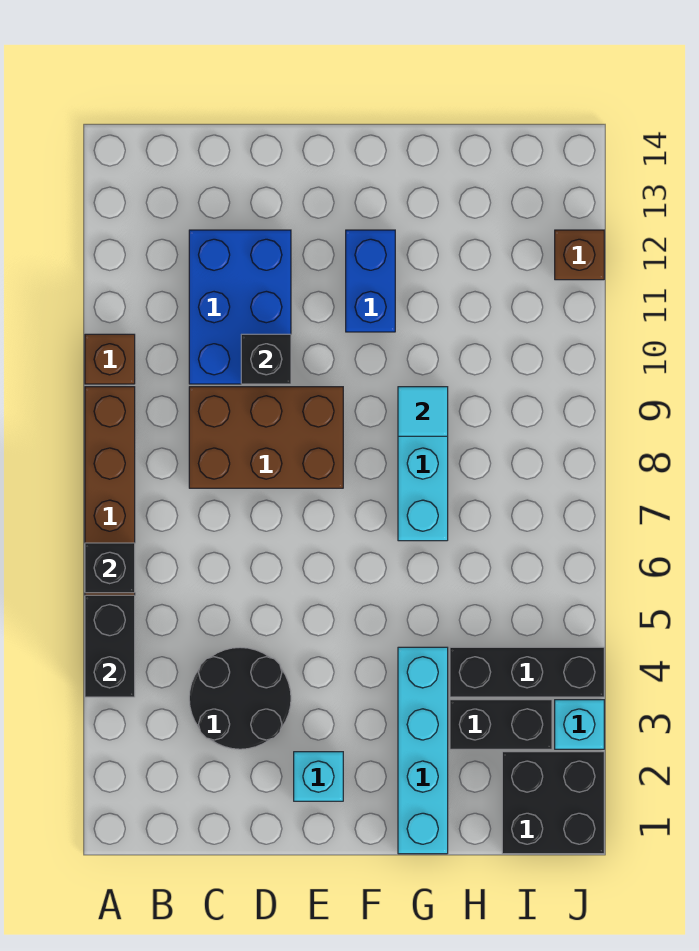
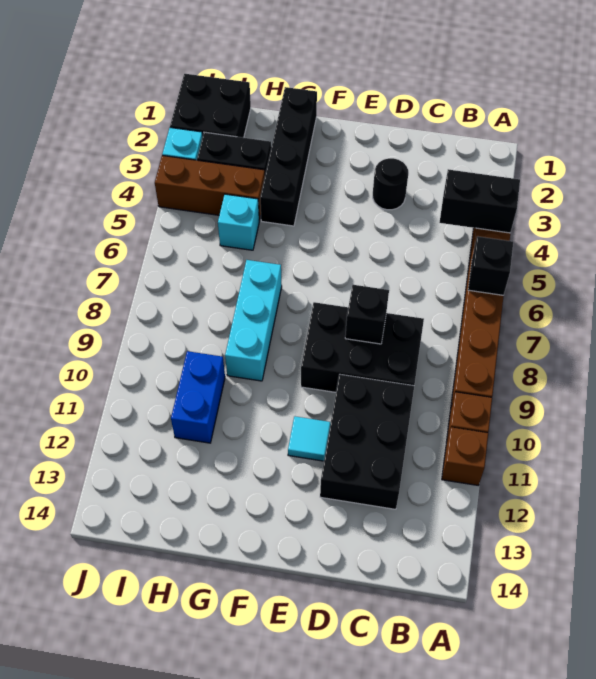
black brick A4:A5 level 2 -> black brick A4:B4 level 2
black round brick C3:D4 level 1 -> black round brick D3 level 1
brown brick C8:E9 level 1 -> black brick C8:E9 level 1
blue brick C10:D12 level 1 -> black brick C10:D12 level 1
black brick D10 level 2 -> black brick D8 level 2
cyan brick E2 level 1 -> cyan brick H5 level 1
blue brick F11:F12 level 1 -> blue brick H10:H11 level 1
cyan brick G1:G4 level 1 -> black brick G1:G4 level 1
cyan tile G9 level 2 -> cyan tile E11 level 1
black brick H4:J4 level 1 -> brown brick H4:J4 level 1
brown brick J12 level 1 -> brown brick A11 level 1

